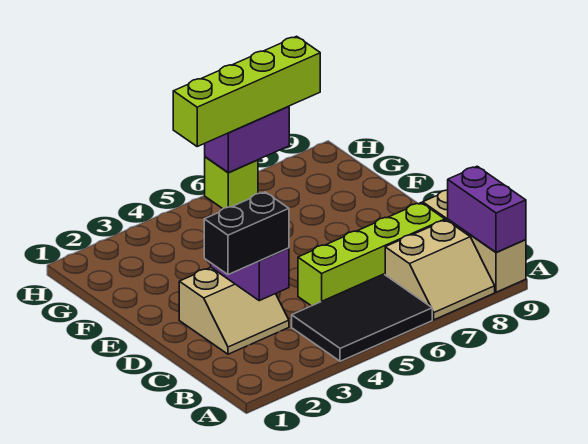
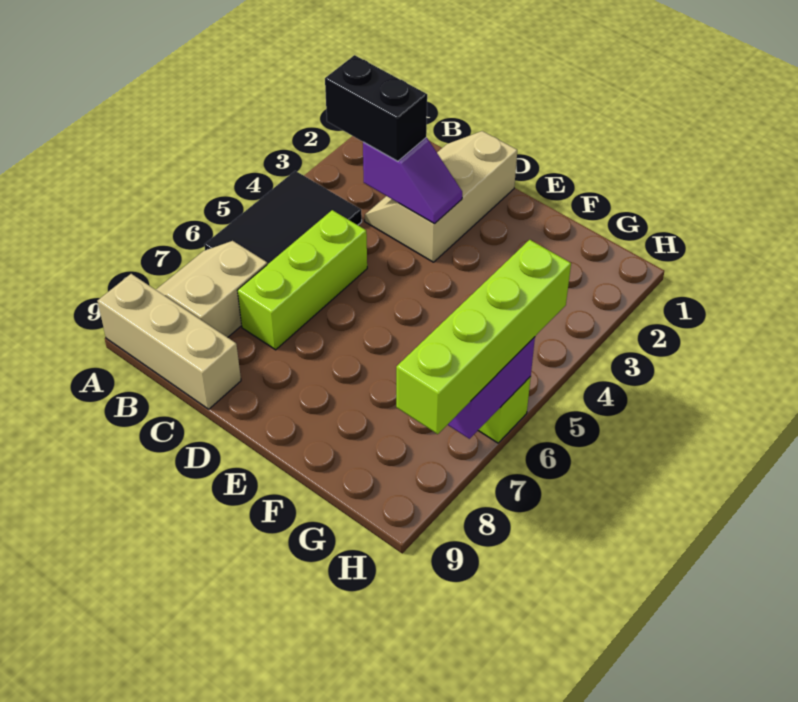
purple brick A9:B9 level 2 -> none
tan slope C2:D3 level 1 top D -> tan slope C1:D3 level 1 top D
black brick C2:C3 level 3 -> black brick B3:C3 level 3
lime brick C5:C8 level 1 -> lime brick C5:C7 level 1

